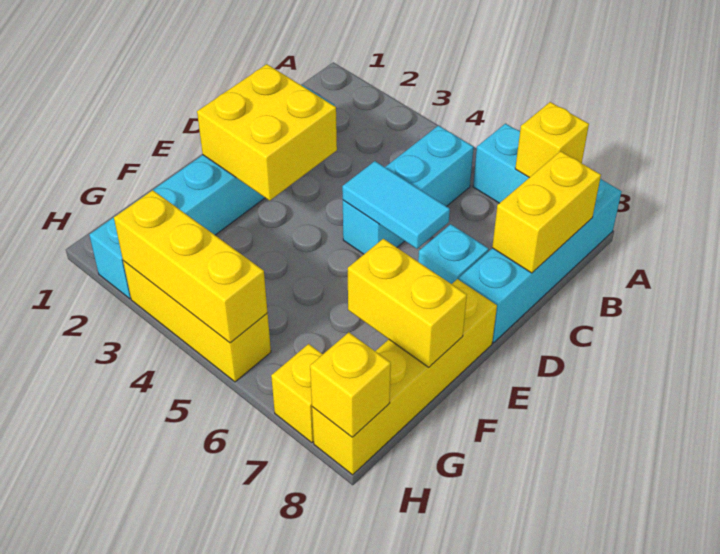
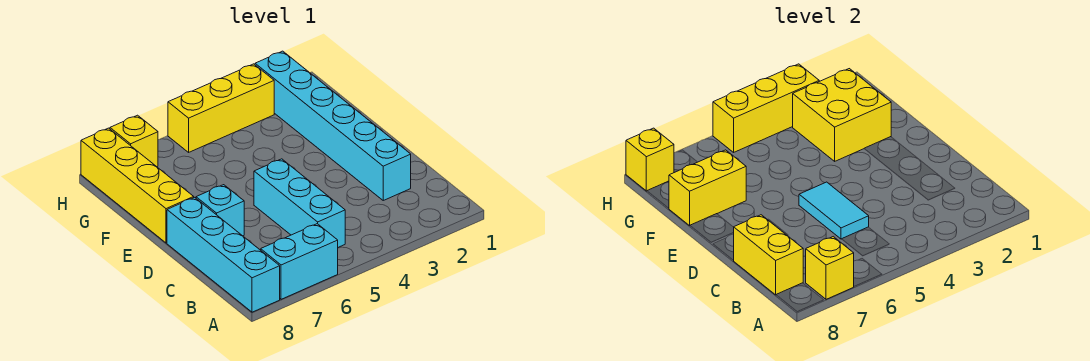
yellow brick D2:E3 level 2 -> yellow brick F2:G3 level 2
cyan tile D5:D6 level 2 -> cyan tile C5:D5 level 2

